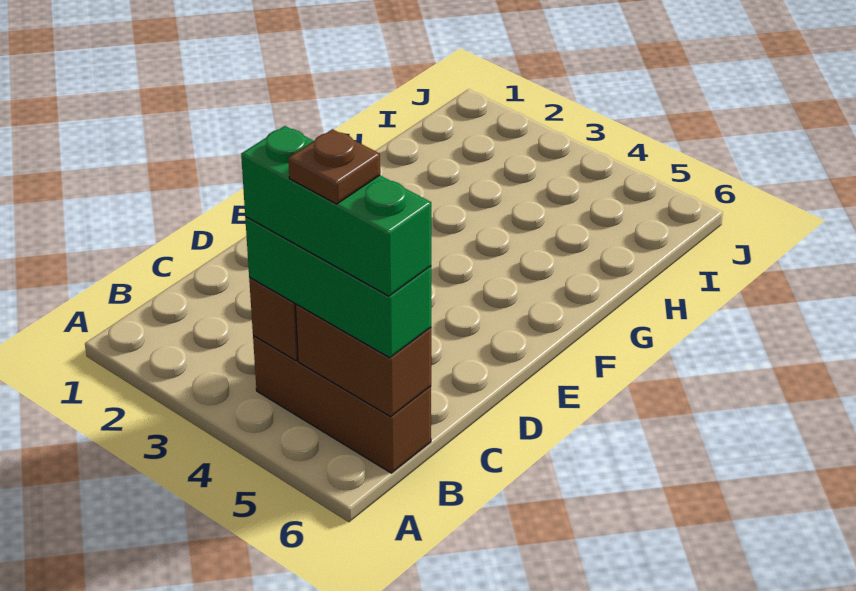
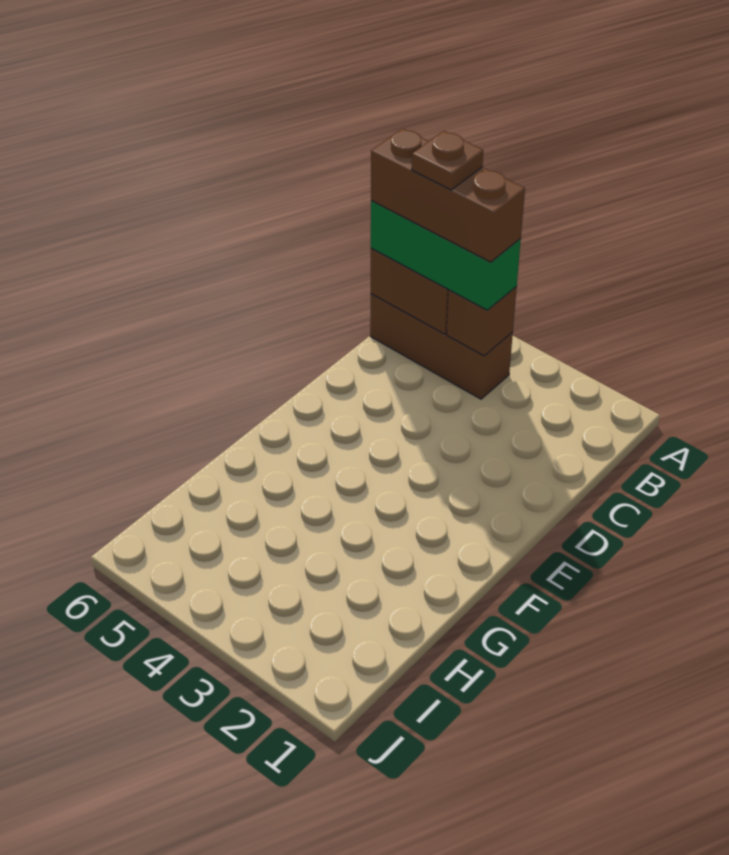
green brick B4:B6 level 4 -> brown brick B4:B6 level 4

